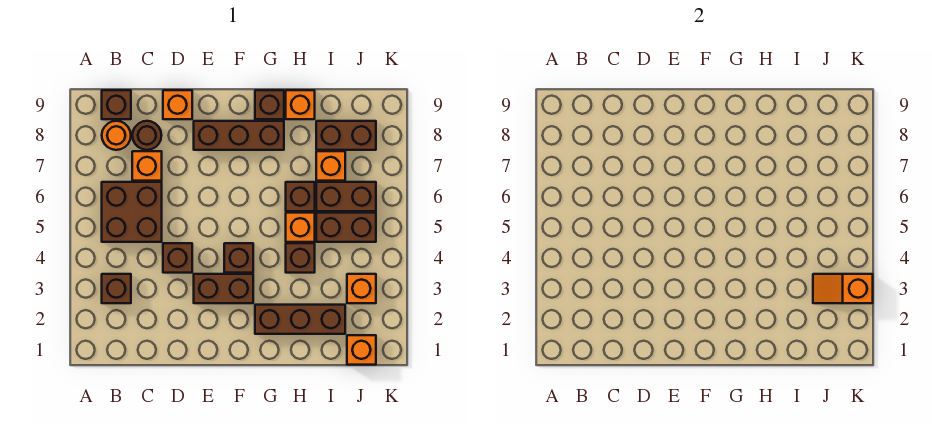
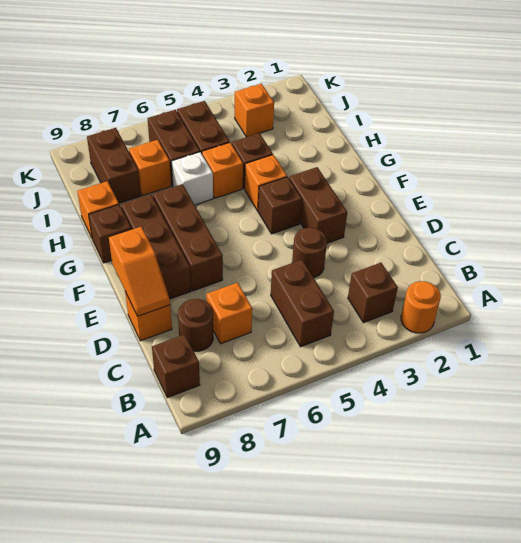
brown brick B5:C6 level 1 -> brown brick B5:C5 level 1
orange round brick B8 level 1 -> orange round brick A2 level 1
brown brick D4 level 1 -> brown round brick D4 level 1
brown brick G2:I2 level 1 -> brown brick E7:G7 level 1
brown brick H6 level 1 -> white brick H6 level 1
orange brick J1 level 1 -> orange brick G4 level 1
orange slope J3:K3 level 2 top K -> orange slope D9:E9 level 2 top E

